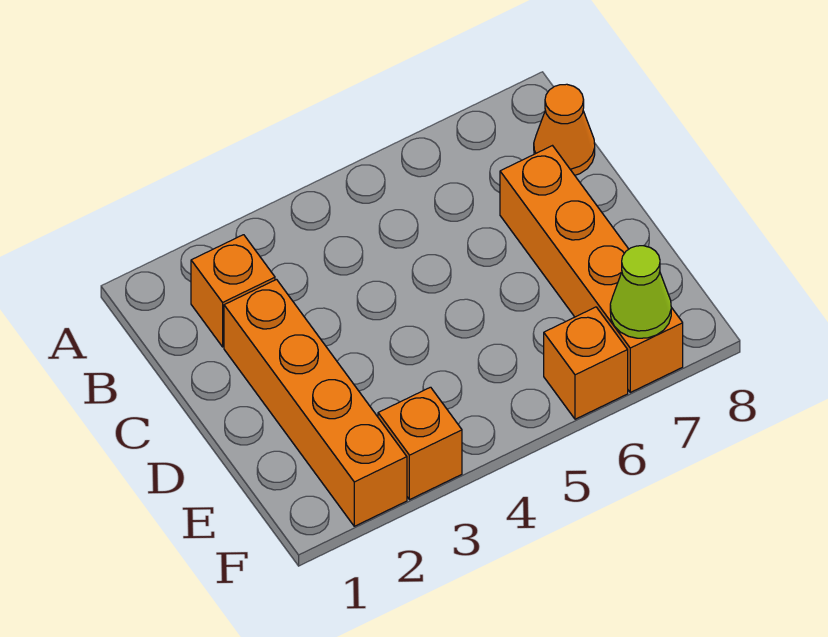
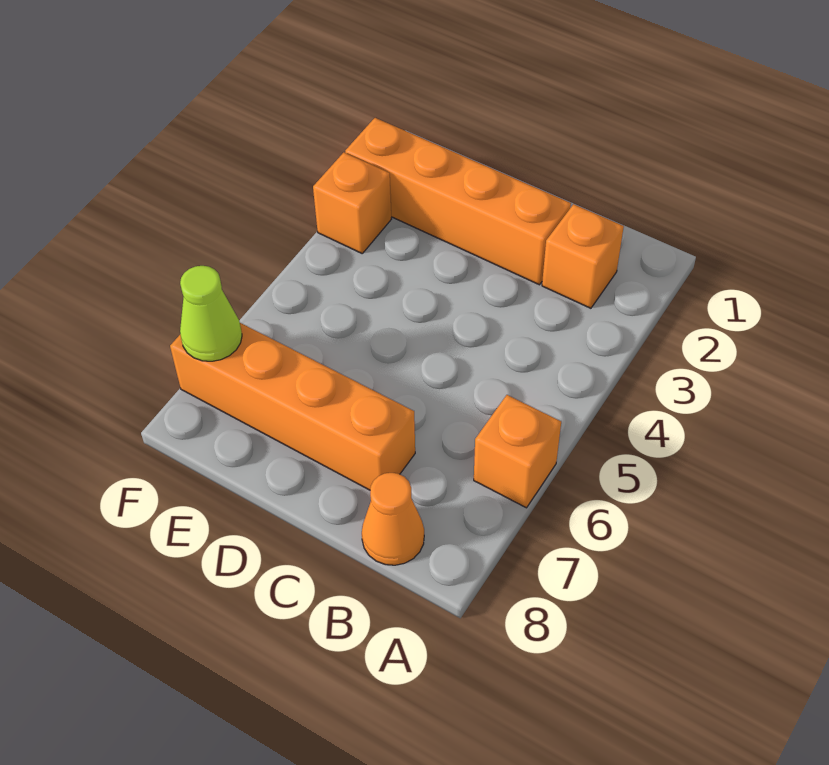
orange brick F6 level 1 -> orange brick A6 level 1

